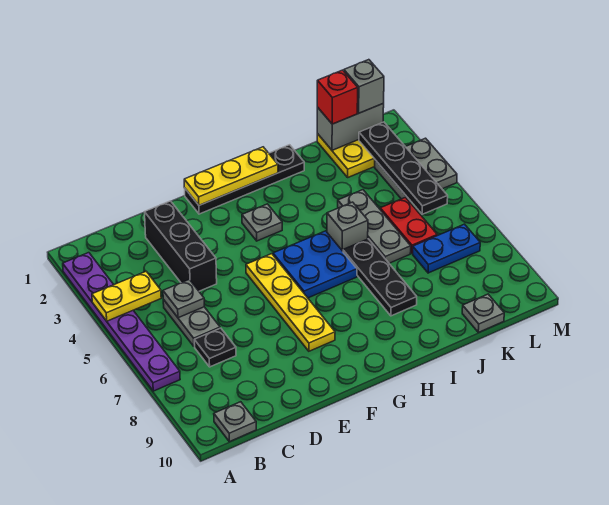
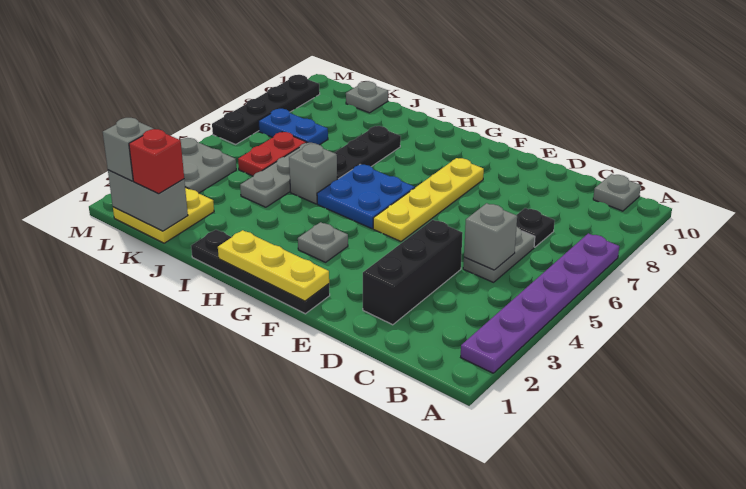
yellow plate A4:B4 level 2 -> none
grey plate C5 level 2 -> grey brick C5 level 2
black plate L2:L5 level 2 -> black plate M6:M9 level 1

